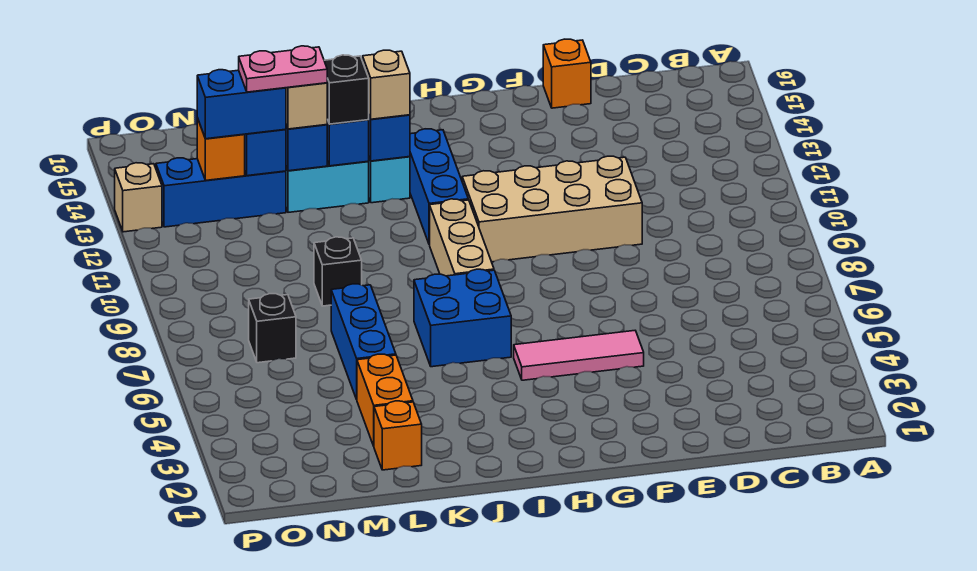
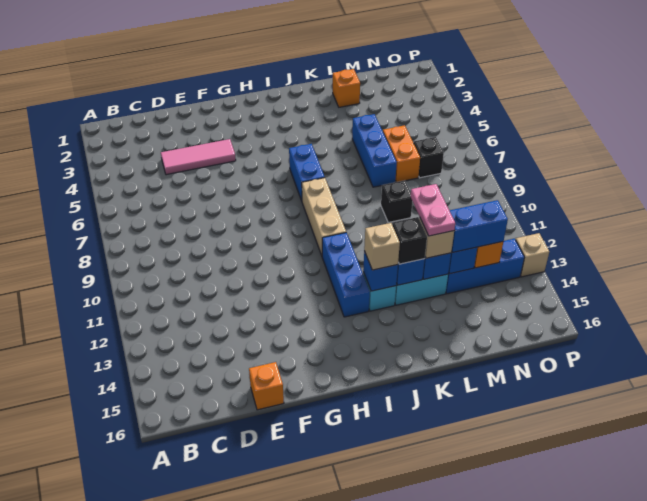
tan brick E10:H11 level 1 -> none
pink tile F5:H5 level 1 -> pink tile D4:F4 level 1
blue brick I6:J7 level 1 -> blue brick I6:I7 level 1
orange brick L3:L4 level 1 -> orange brick M6:M7 level 1
pink plate L13:M13 level 4 -> pink plate L12:L13 level 4

